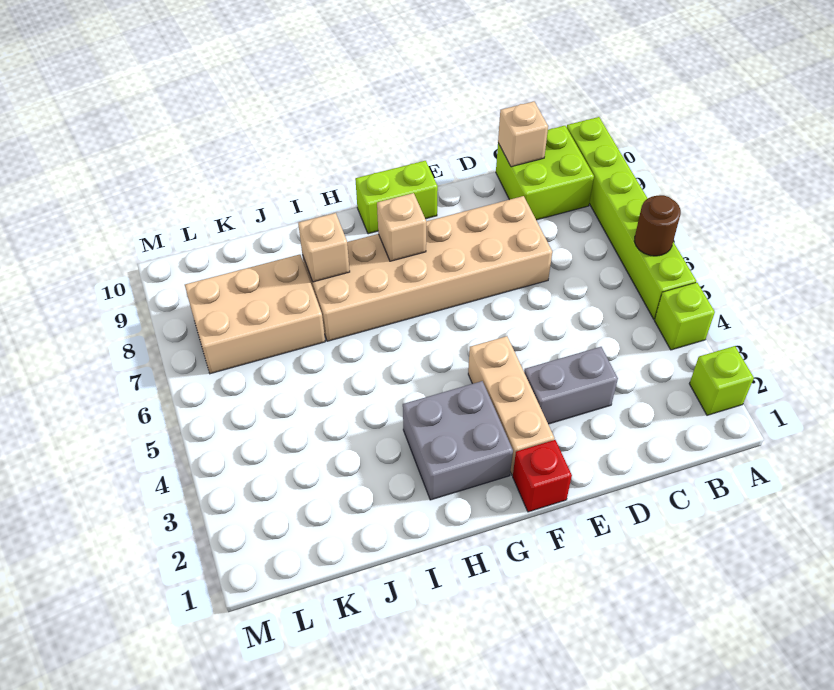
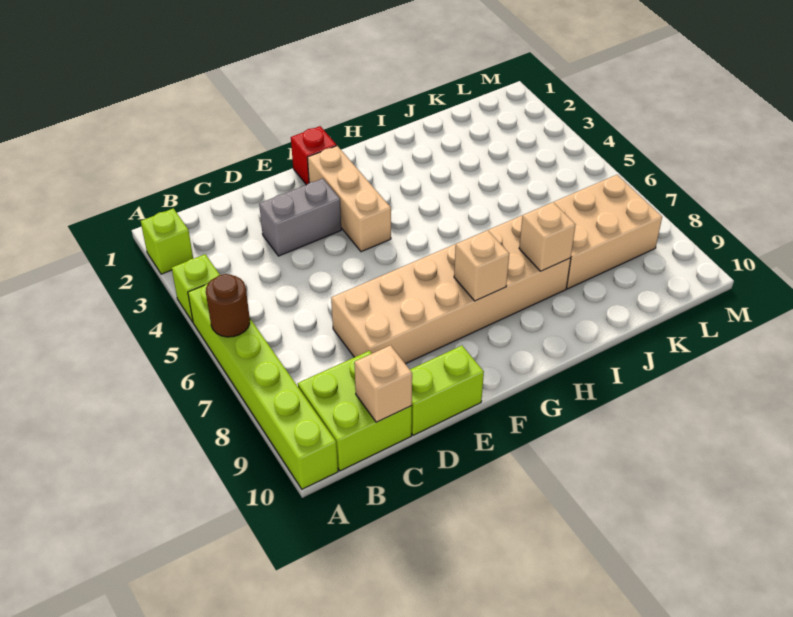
lime brick F10:G10 level 1 -> lime brick D10:E10 level 1
grey brick G2:H3 level 1 -> none

